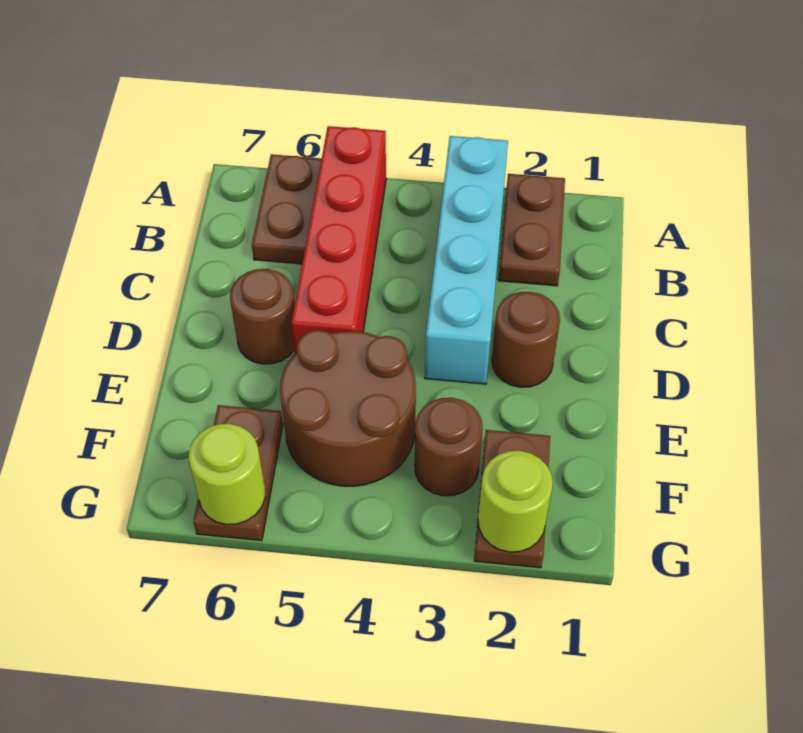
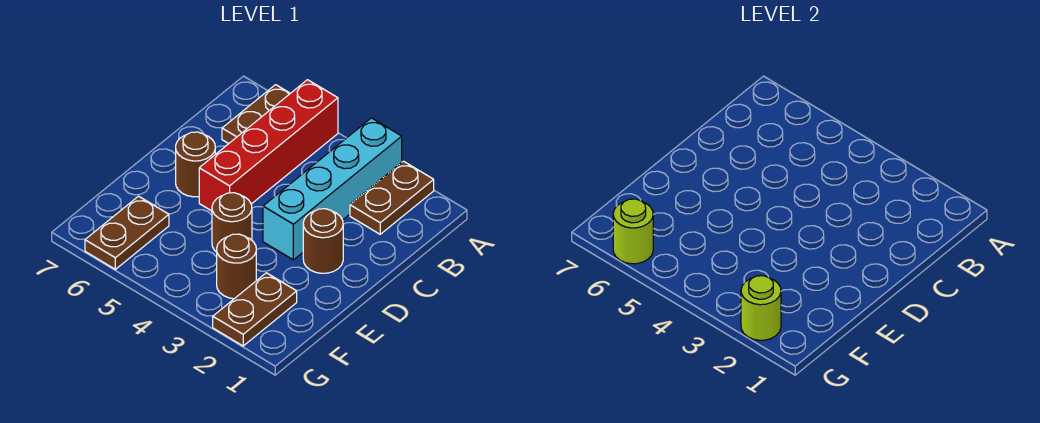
brown round brick E4:F5 level 1 -> brown round brick E4 level 1

